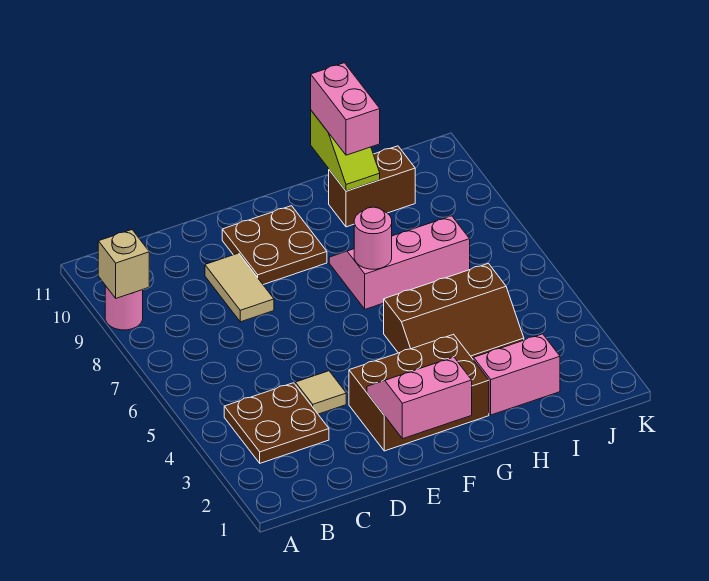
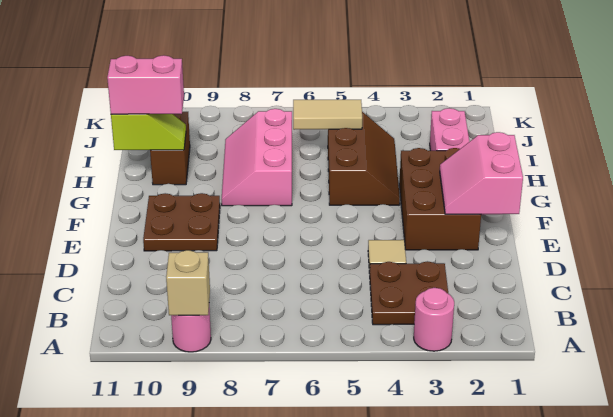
tan tile D8:D9 level 1 -> tan tile I5:I6 level 2
pink round brick G7 level 2 -> pink round brick A3 level 1

